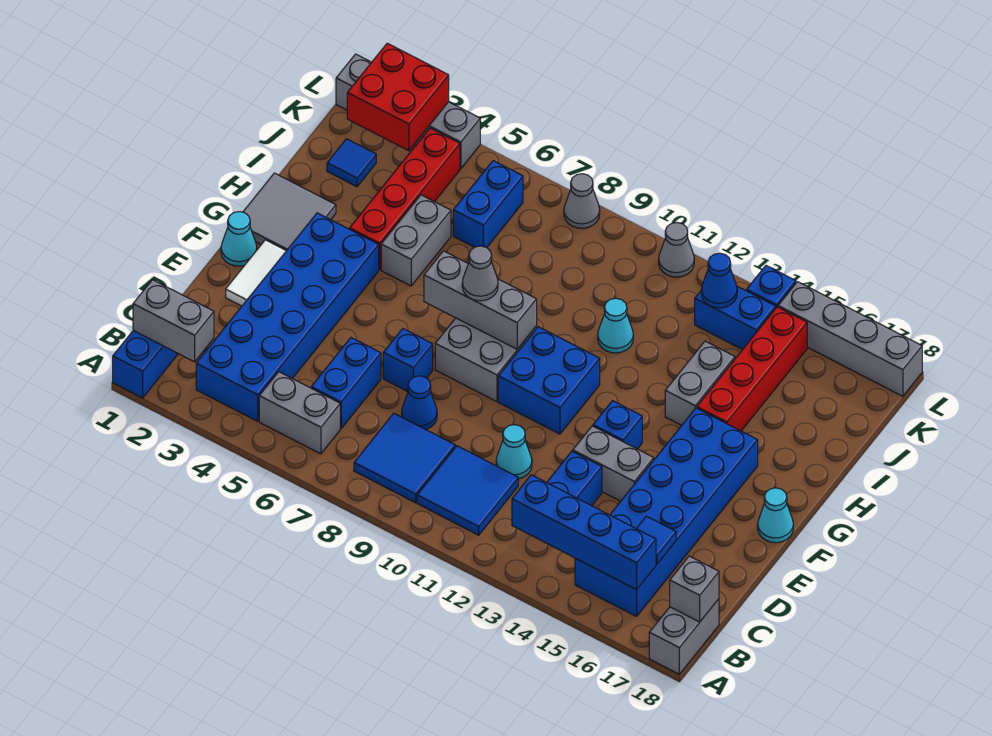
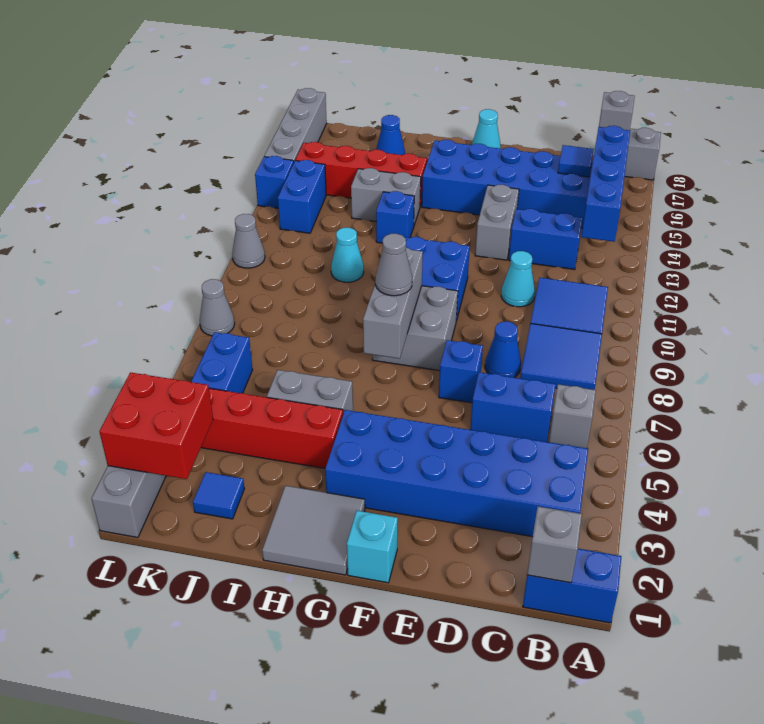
grey brick B1:B2 level 2 -> grey brick B1 level 2
grey brick B5:B6 level 1 -> grey brick B6 level 1
white tile E2:F2 level 1 -> none
cyan cone F1 level 1 -> cyan brick F1 level 1
blue brick F13 level 1 -> blue brick H13 level 1
blue brick J6:K6 level 1 -> blue brick K5:K6 level 1
blue cone K13 level 2 -> blue cone I17 level 1

